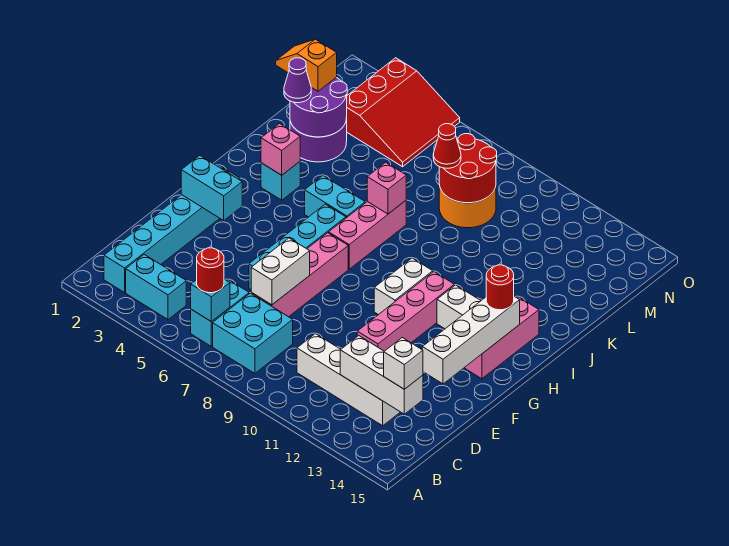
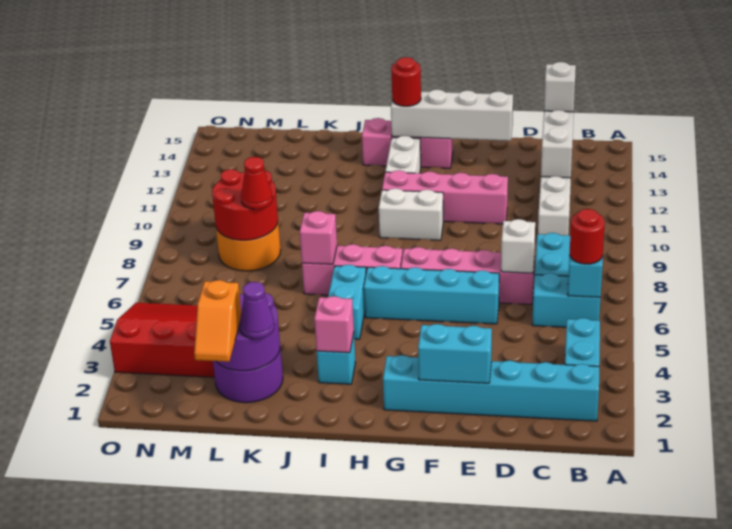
white brick D7:E7 level 2 -> white brick D7 level 2
cyan brick F2:F3 level 2 -> cyan brick E2:F2 level 2

